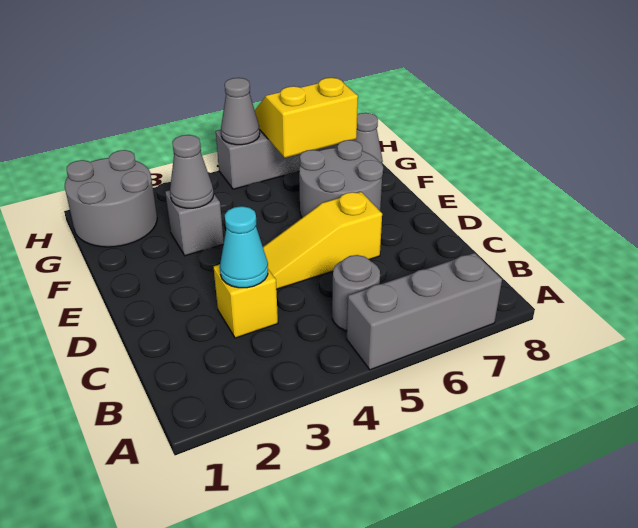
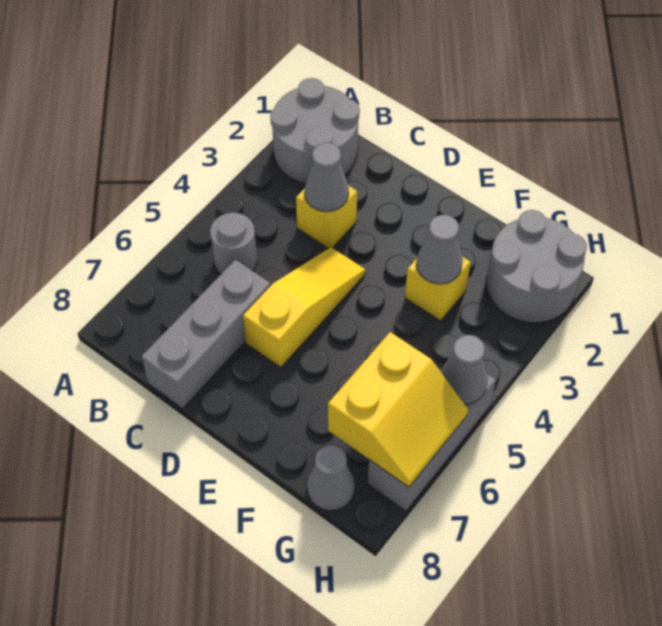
grey brick A5:A7 level 1 -> grey brick C6:C8 level 1
cyan cone C3 level 2 -> grey cone C3 level 2
grey round brick E6:F7 level 1 -> grey round brick A1:B2 level 1
grey brick F3 level 1 -> yellow brick F3 level 1

